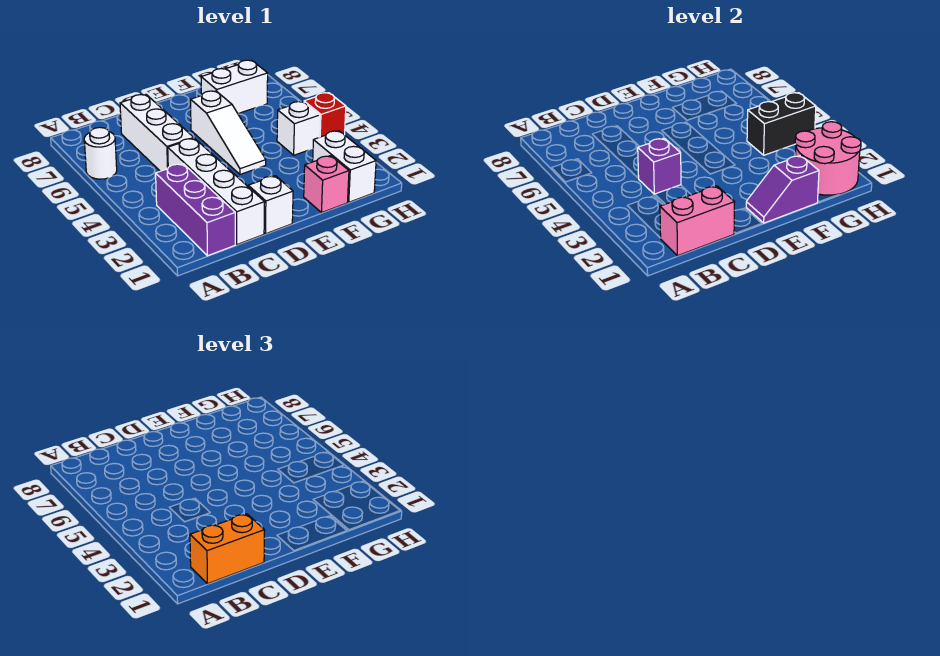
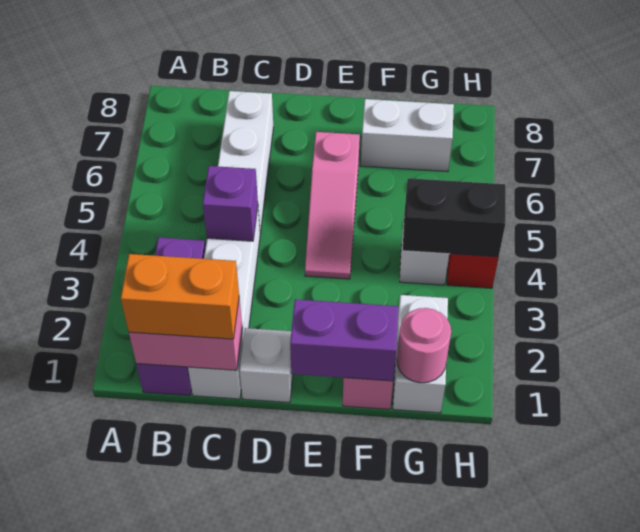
white round brick A6 level 1 -> none
purple slope E1:F1 level 2 top F -> purple brick E1:F1 level 2
white slope E4:E6 level 1 top 6 -> pink slope E4:E6 level 1 top 6
pink round brick G1:H2 level 2 -> pink round brick G1 level 2

